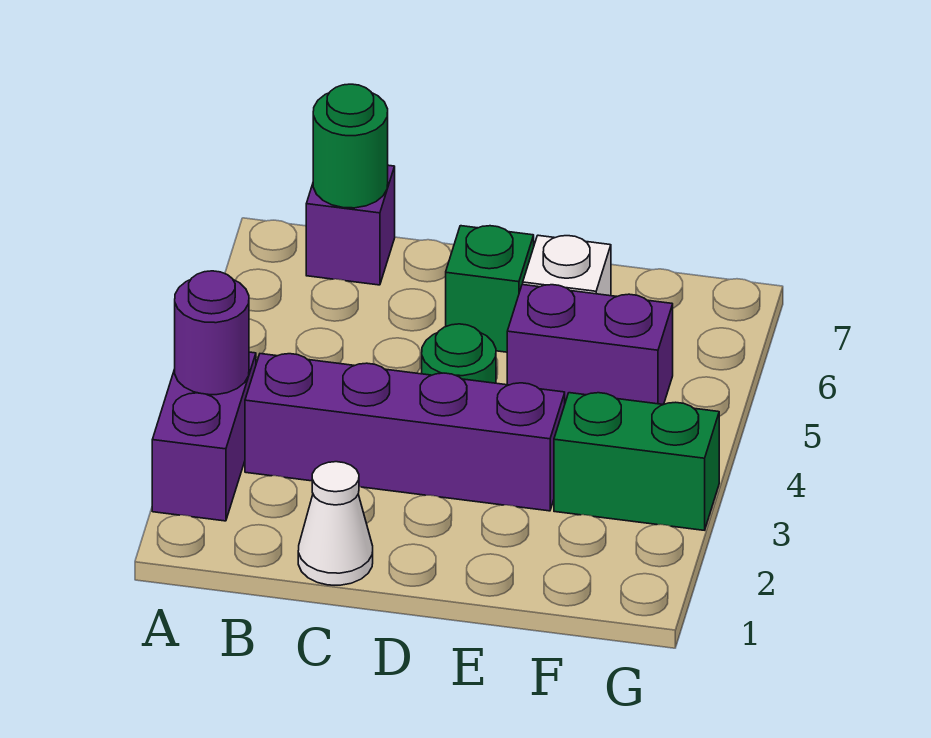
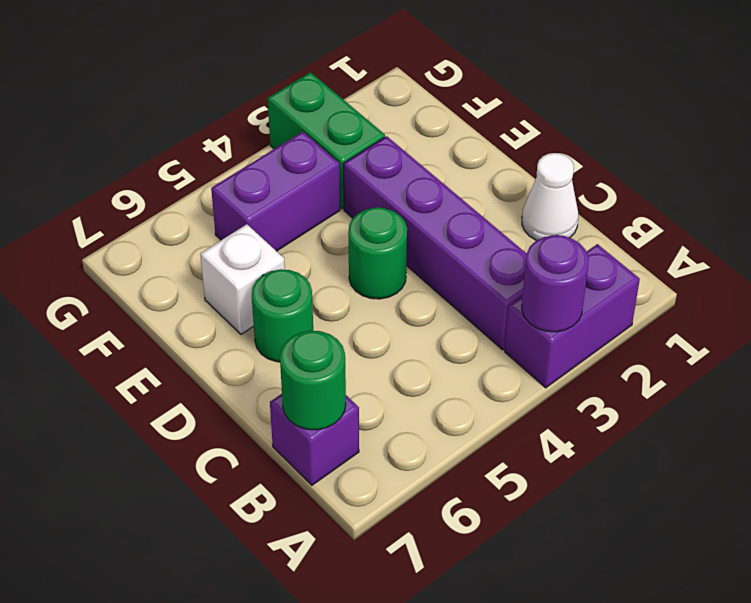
green brick D6 level 1 -> green round brick D6 level 1
purple brick E5:F5 level 1 -> purple brick F4:F5 level 1

